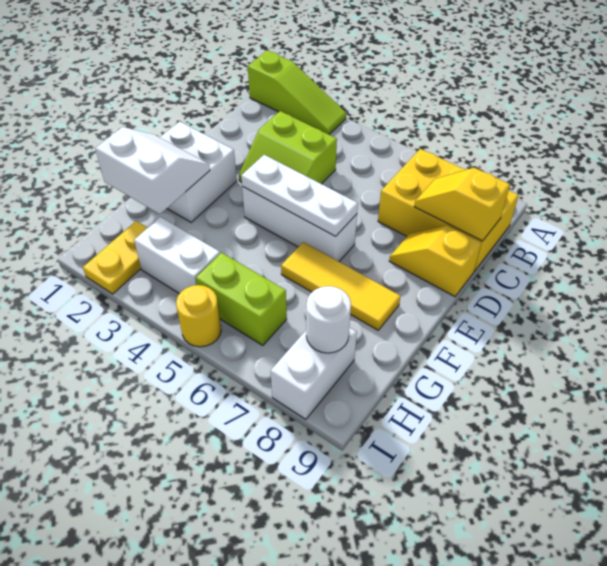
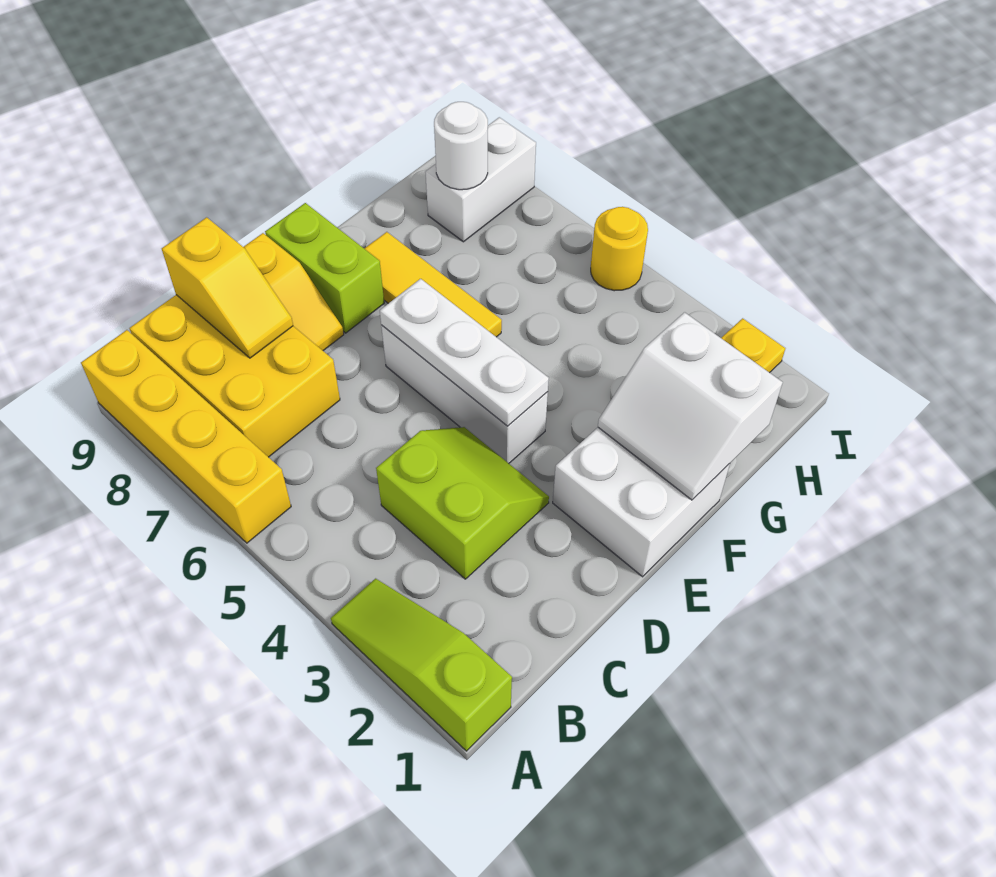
none -> yellow brick A6:A9 level 1
white brick H3:H4 level 1 -> none
lime brick H5:H6 level 1 -> lime brick E8:E9 level 1

